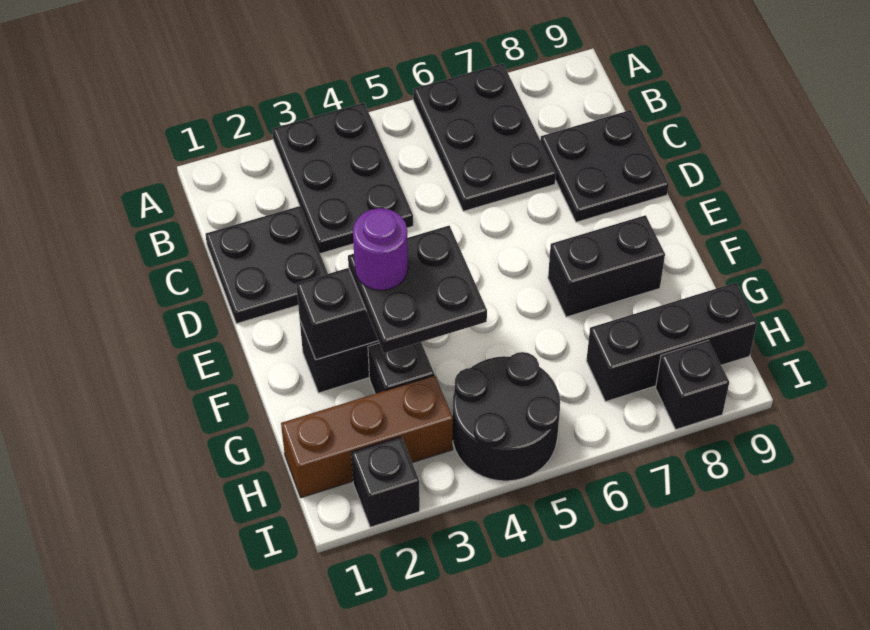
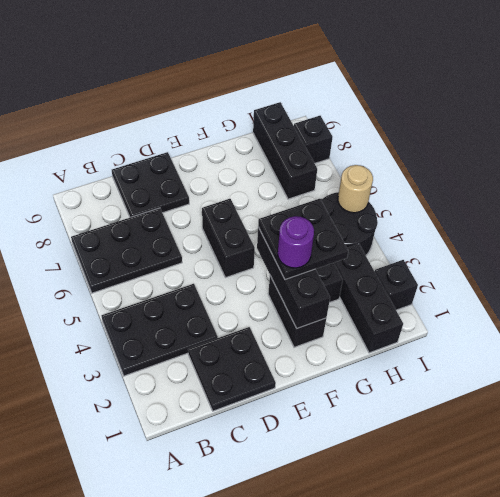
black brick F7:F8 level 1 -> black brick E5:E6 level 1
brown brick H1:H3 level 1 -> black brick H1:H3 level 1
none -> tan round brick I5 level 2

